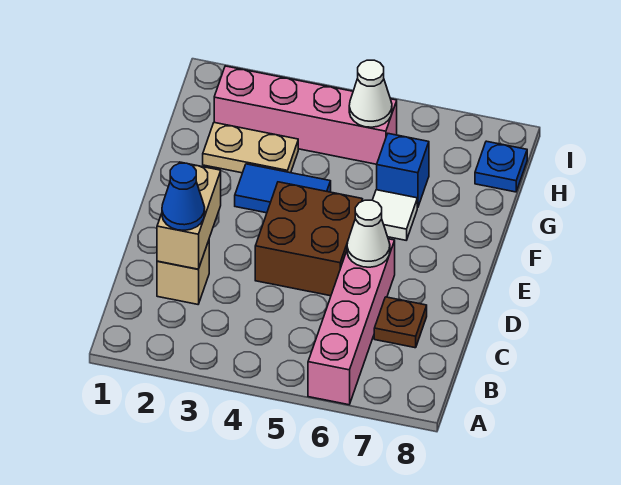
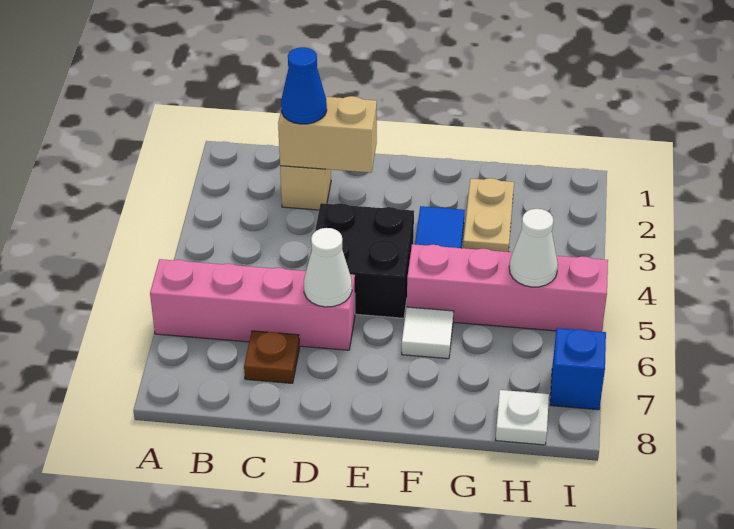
brown brick D4:E5 level 1 -> black brick D4:E5 level 1
blue brick G6 level 1 -> blue brick I7 level 1
pink brick H2:H5 level 1 -> pink brick F5:I5 level 1
blue plate H8 level 1 -> white plate H8 level 1

